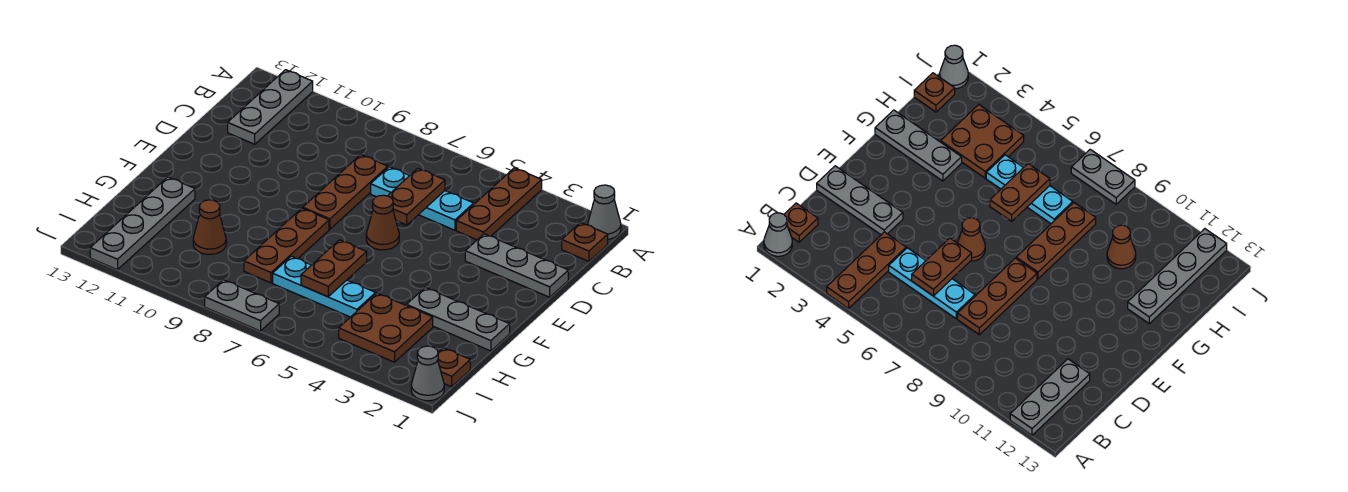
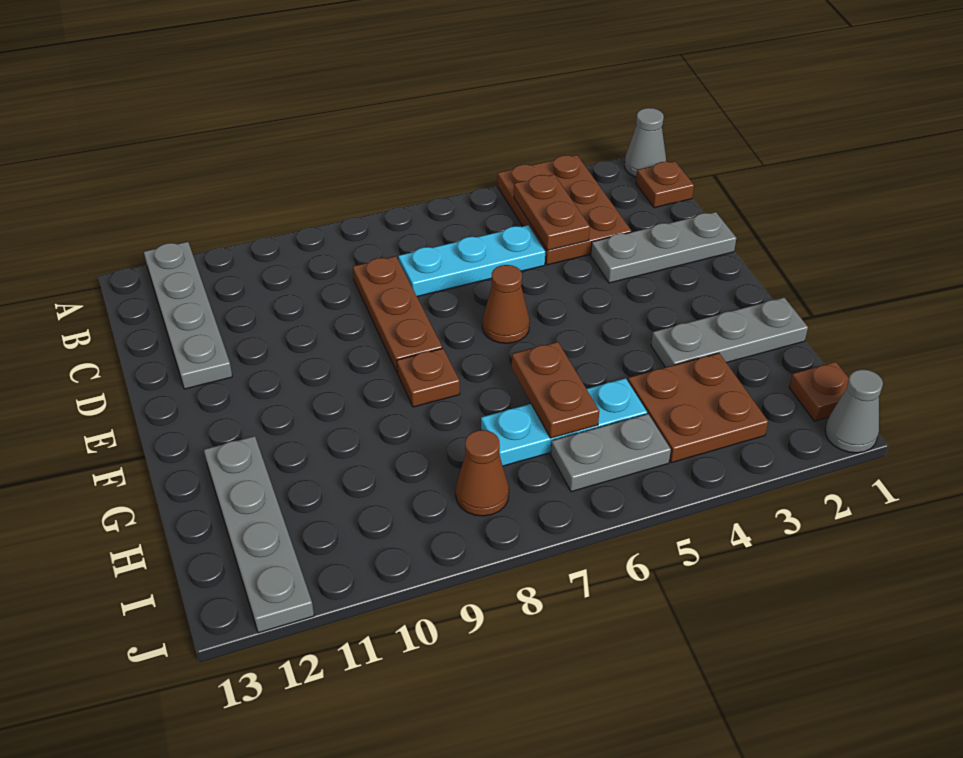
brown plate A4:C4 level 1 -> brown plate A3:C4 level 1
grey plate A12:C12 level 1 -> grey plate A12:D12 level 1
brown plate C6:D6 level 2 -> brown plate B4:C4 level 2
brown plate F8:H8 level 1 -> brown plate F8 level 1
brown cone H10 level 1 -> brown cone I8 level 1
grey plate J7:J8 level 1 -> grey plate I5:I6 level 1

